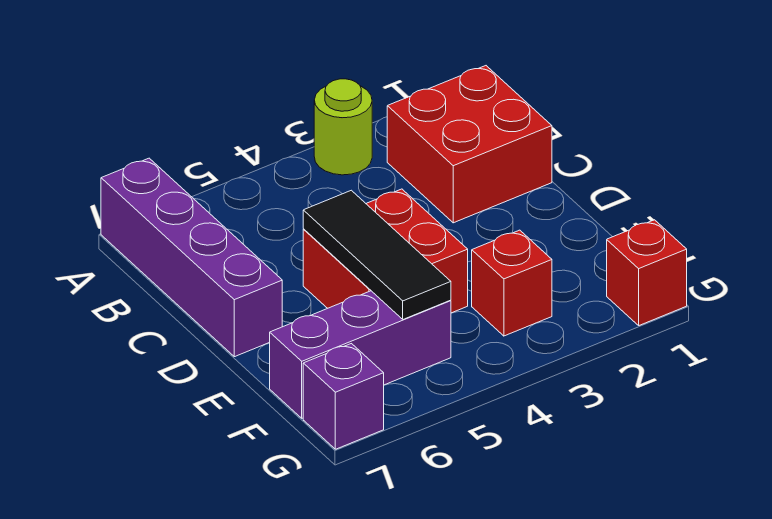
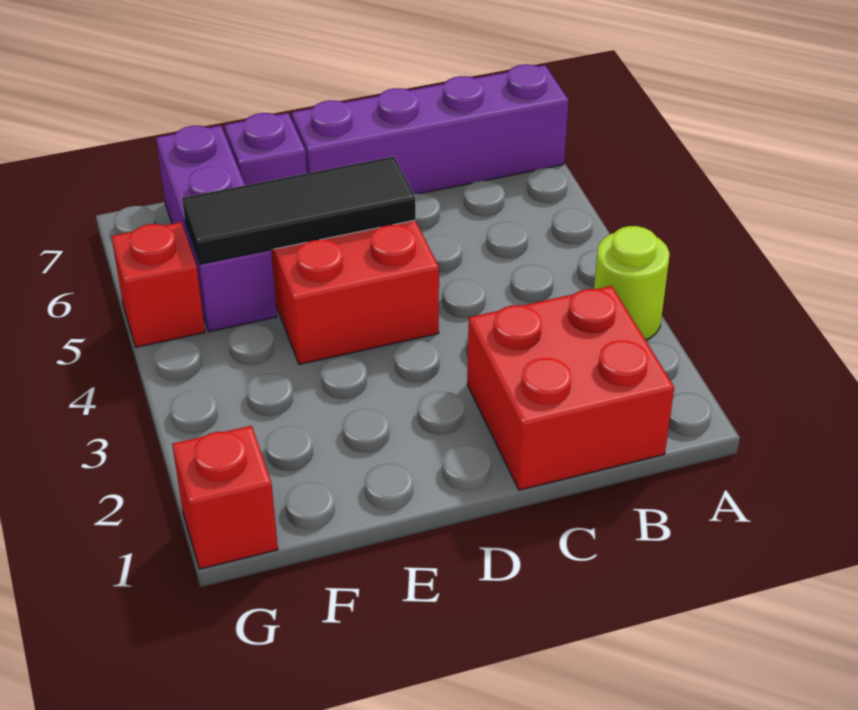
red brick F3 level 1 -> red brick G5 level 1
purple brick G7 level 1 -> purple brick E7 level 1

